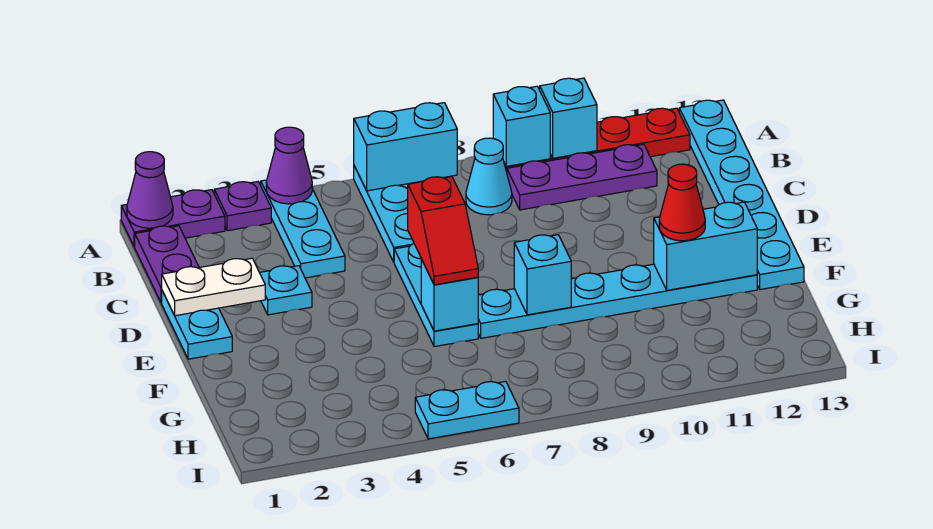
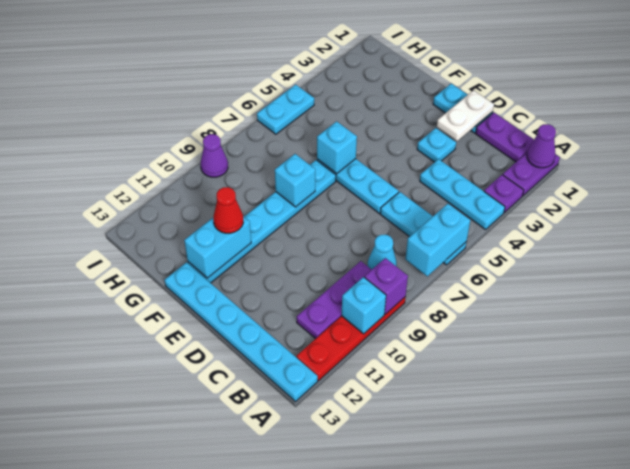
purple cone A4 level 2 -> purple cone I9 level 1
cyan brick A9 level 2 -> purple brick A9 level 2
red slope E6:F6 level 3 top E -> none

